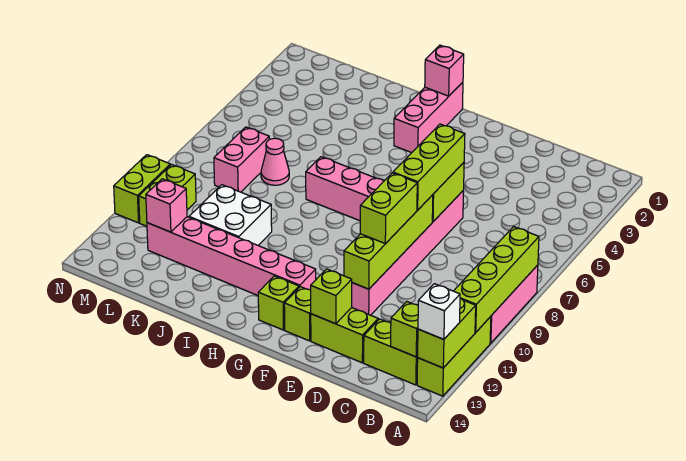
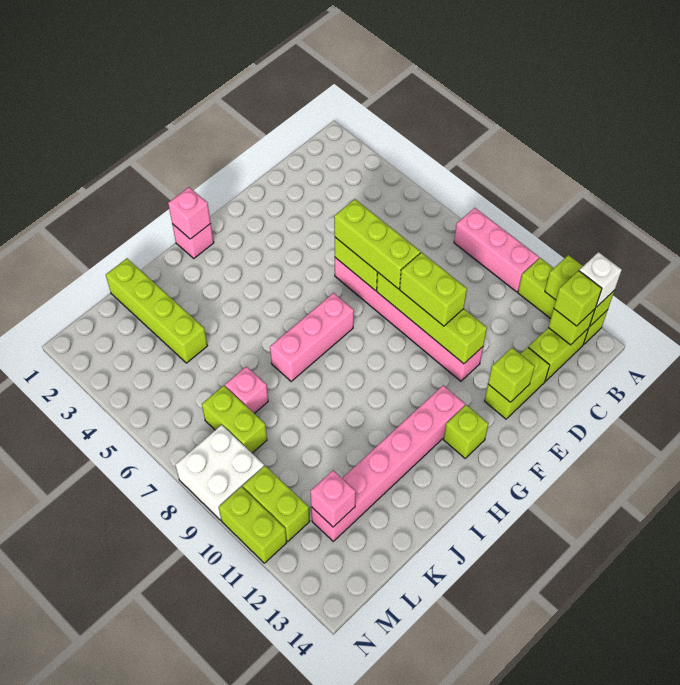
lime brick A8:A11 level 2 -> lime brick K1:K4 level 1
lime brick F13 level 1 -> lime brick B13 level 3
pink brick H1:H3 level 1 -> pink brick H1 level 1
white brick J10:K11 level 1 -> white brick M8:N9 level 1
pink cone K7 level 1 -> pink brick K7 level 1
pink brick L7:L8 level 1 -> lime brick L7:L8 level 1

